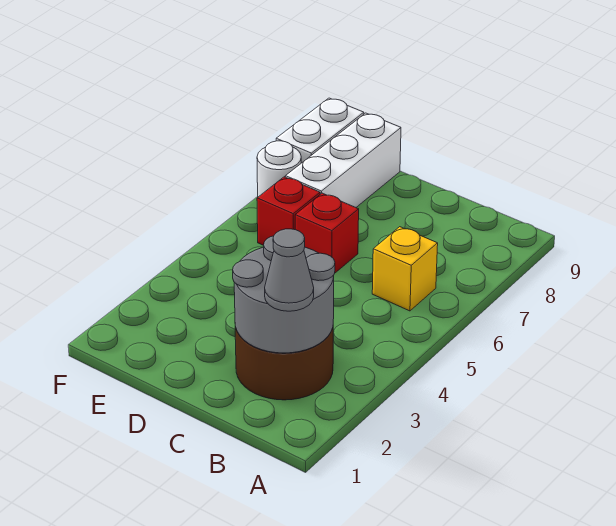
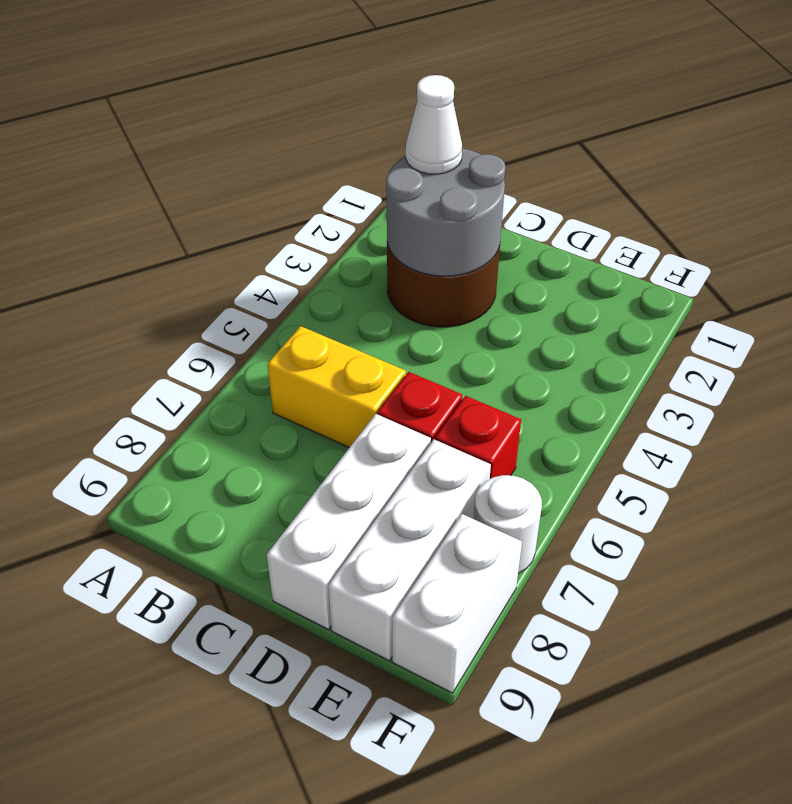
grey cone B2 level 3 -> white cone B2 level 3
yellow brick B6 level 1 -> yellow brick B6:C6 level 1
none -> white brick D7:D9 level 1

